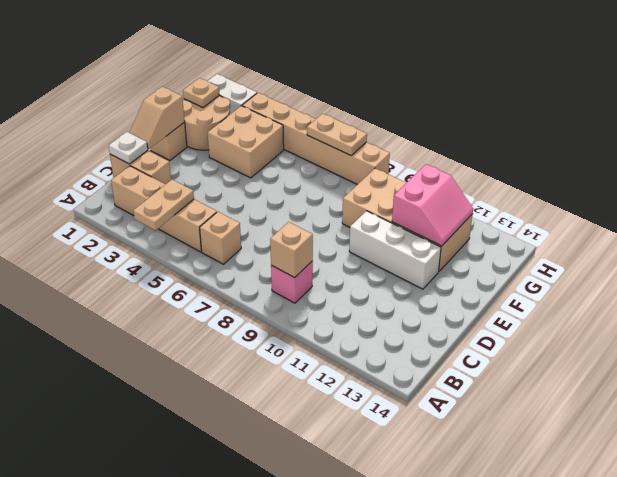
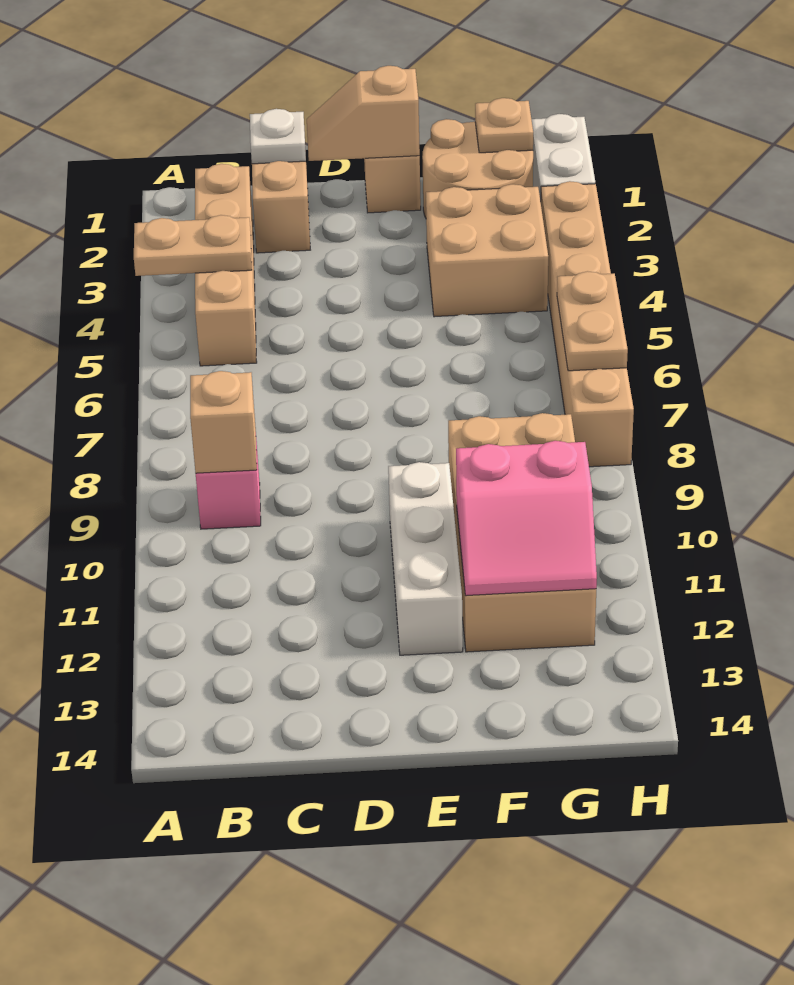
tan brick B6 level 1 -> none

